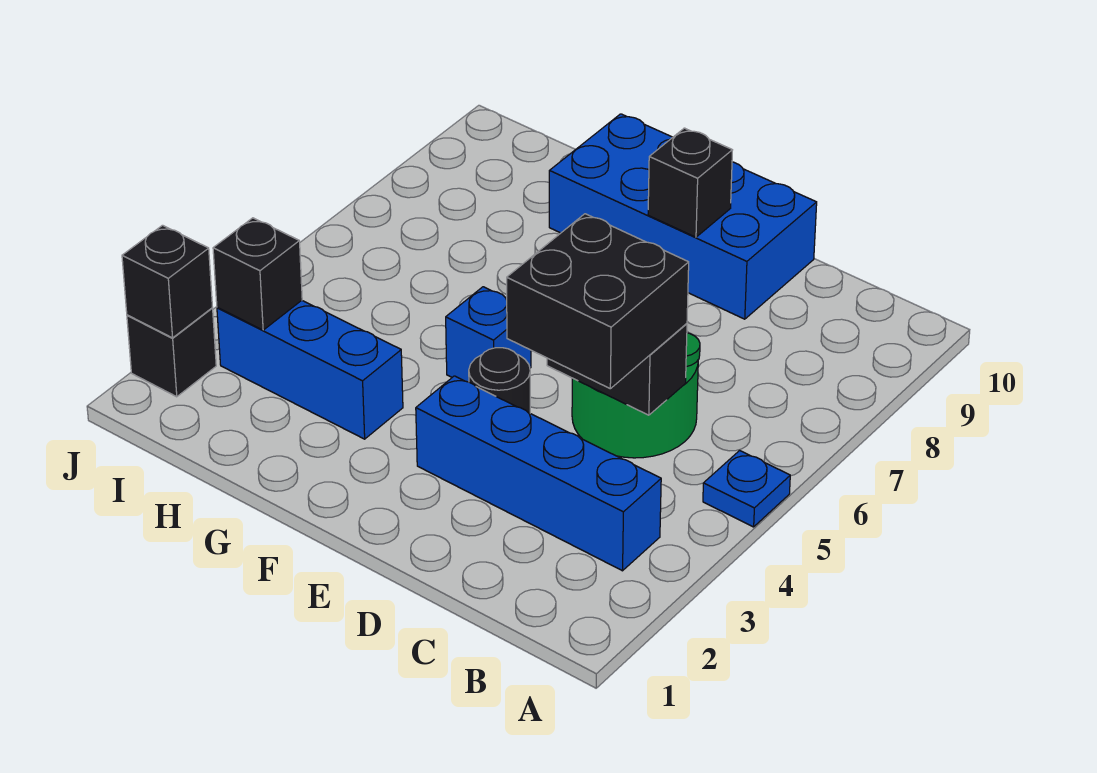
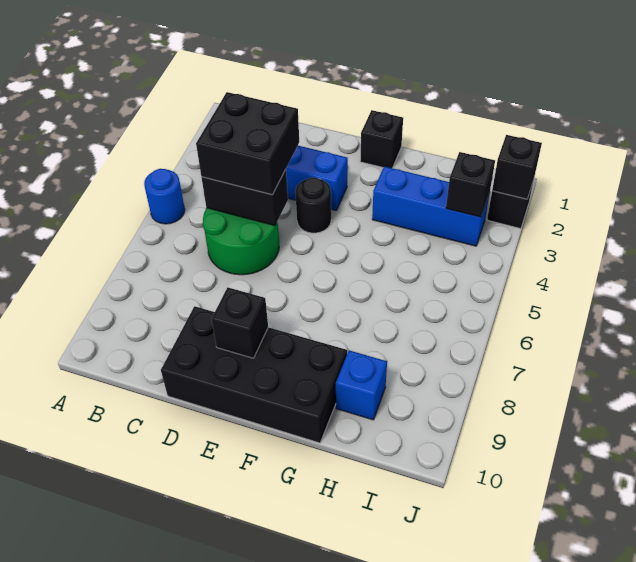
blue plate A5 level 1 -> blue round brick A5 level 1
blue brick D9:G10 level 1 -> black brick D9:G10 level 1
none -> black brick F1 level 1
blue brick F5 level 1 -> blue brick H9 level 1

